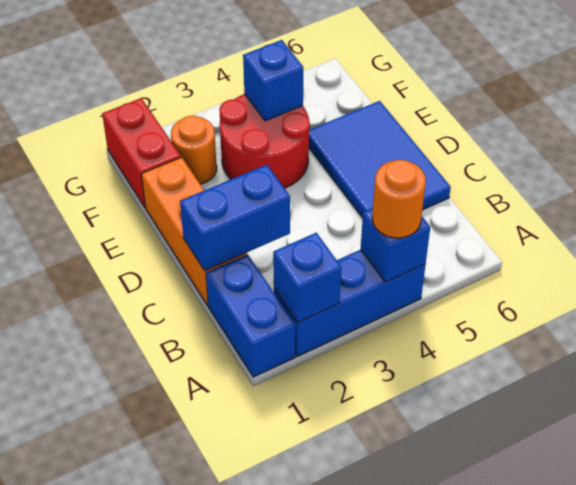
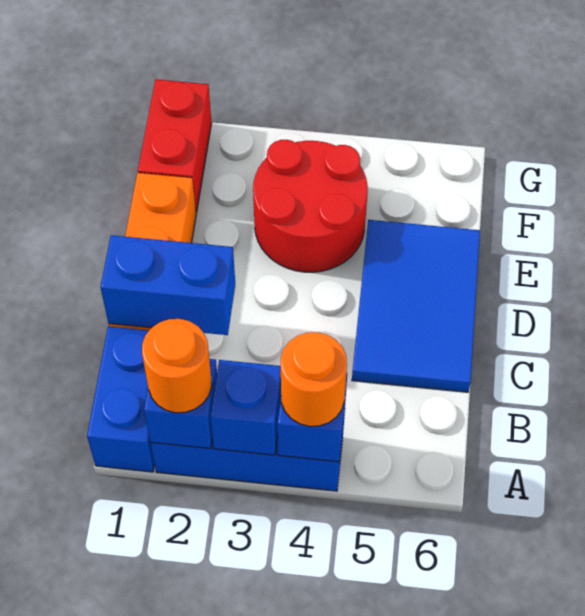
orange round brick F2 level 1 -> orange round brick A2 level 3
blue brick F4 level 2 -> blue brick A3 level 2

